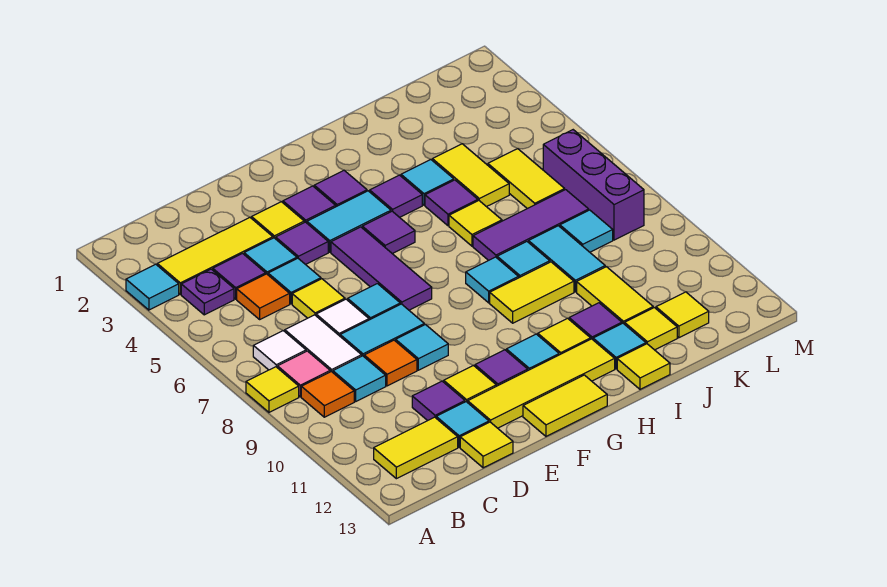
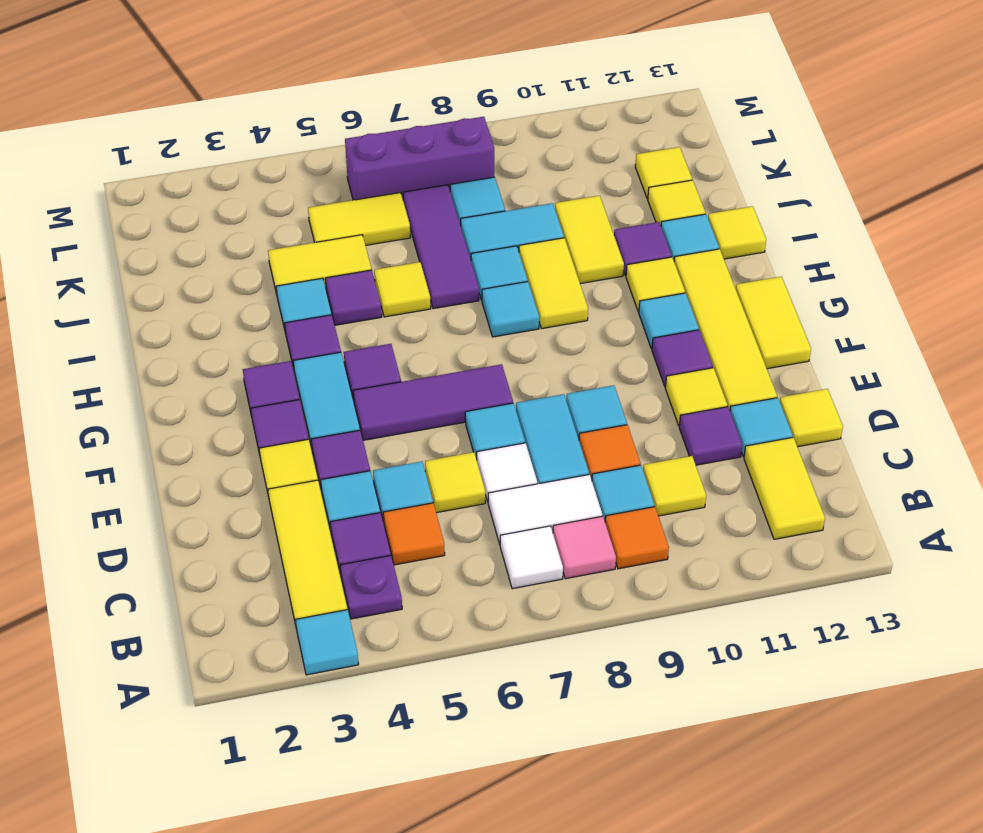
yellow tile A8 level 1 -> yellow tile C10 level 1
yellow tile J10:J11 level 1 -> yellow tile I10:J10 level 1

